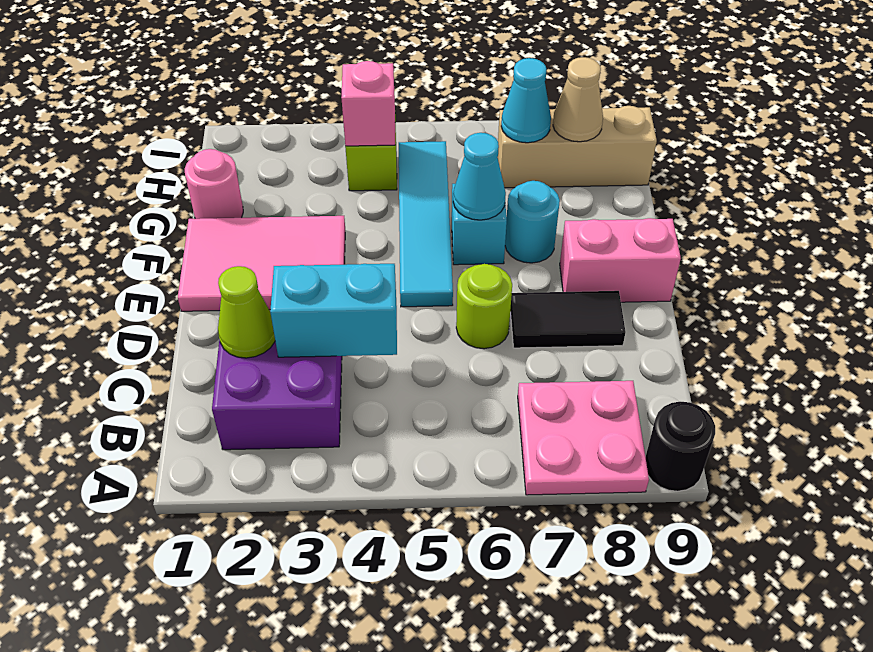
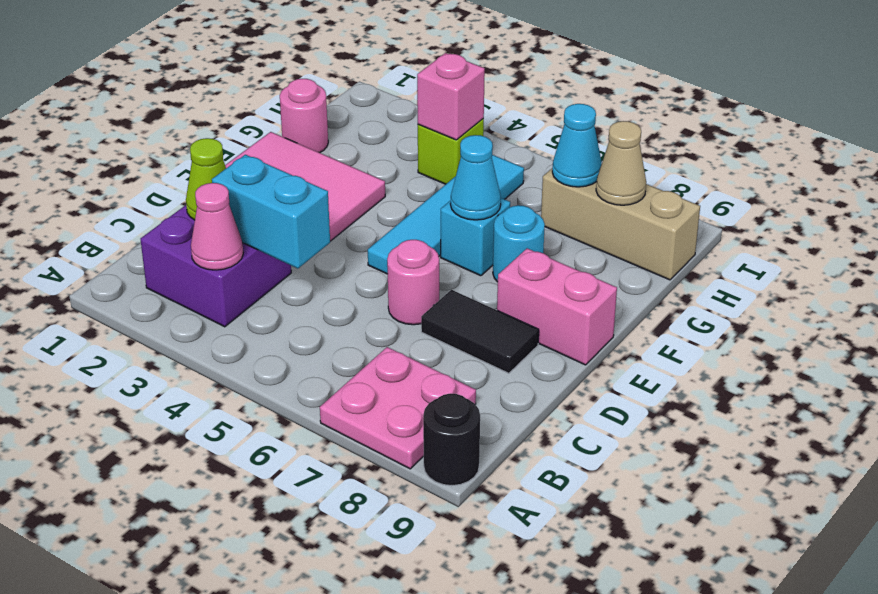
none -> pink cone B3 level 2
lime round brick D6 level 1 -> pink round brick D6 level 1

